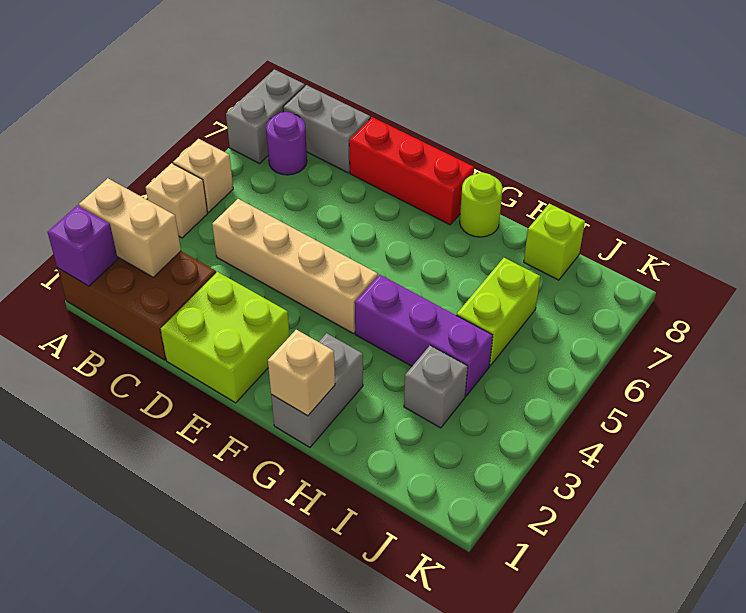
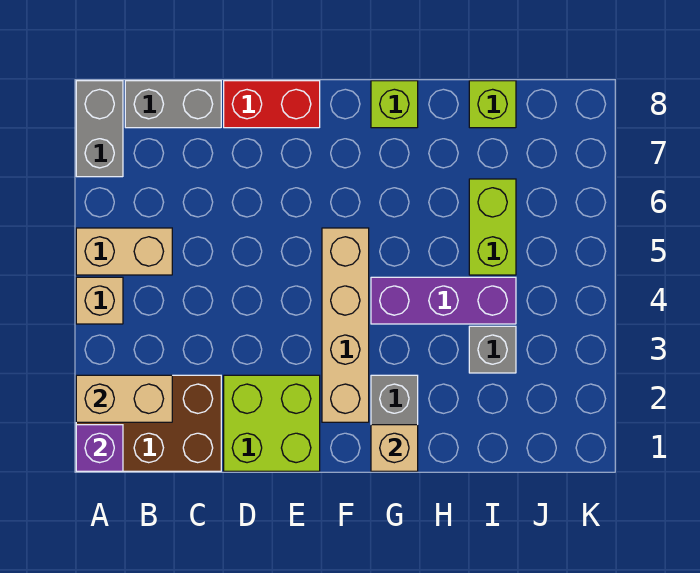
tan brick A5 level 1 -> tan brick A5:B5 level 1
purple round brick B7 level 1 -> none
tan brick C4:F4 level 1 -> tan brick F2:F5 level 1
red brick D8:F8 level 1 -> red brick D8:E8 level 1
lime round brick G8 level 1 -> lime brick G8 level 1

